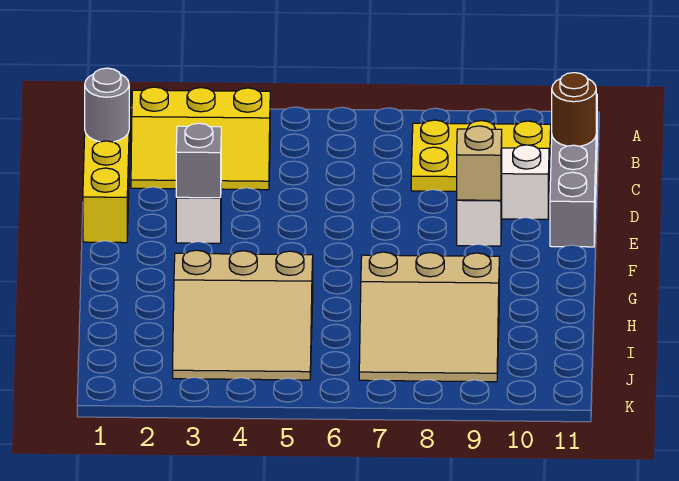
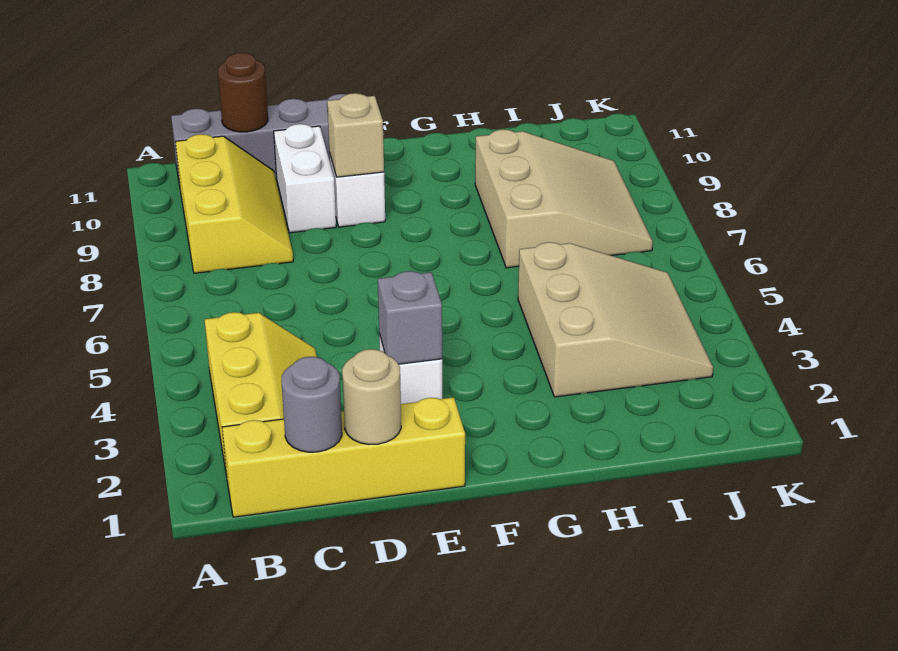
yellow plate B8:C10 level 1 -> yellow slope B8:C10 level 1 top B
none -> tan round brick D1 level 2

